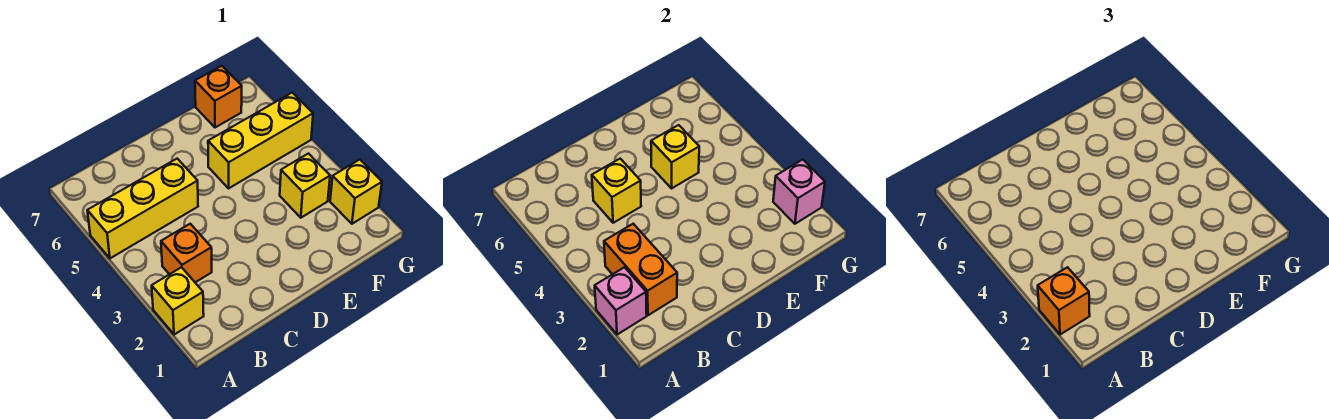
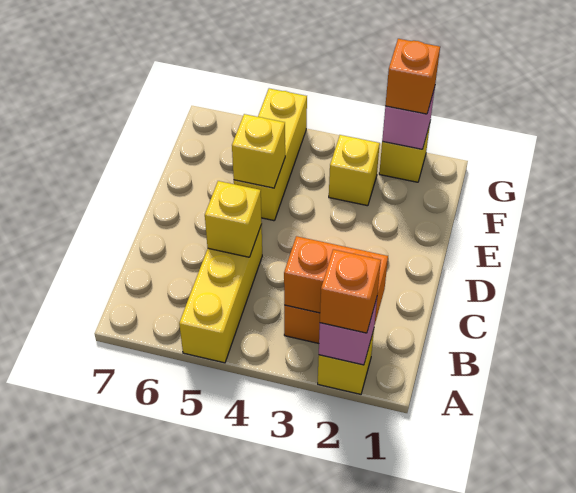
orange brick F7 level 1 -> orange brick G2 level 3

